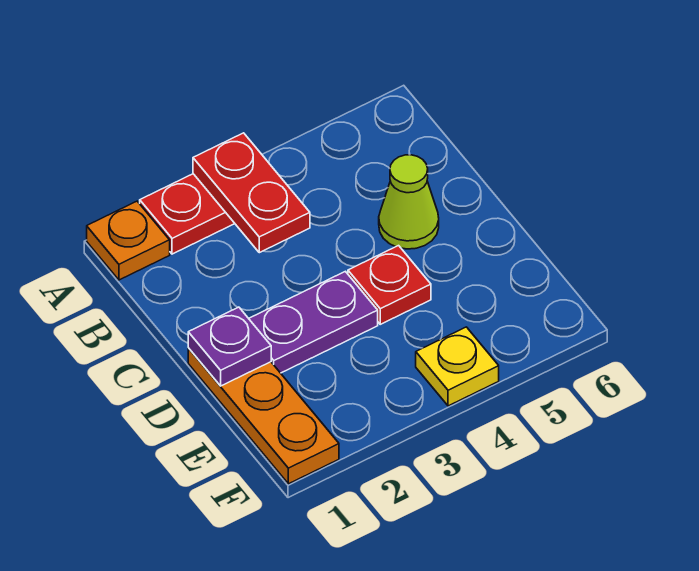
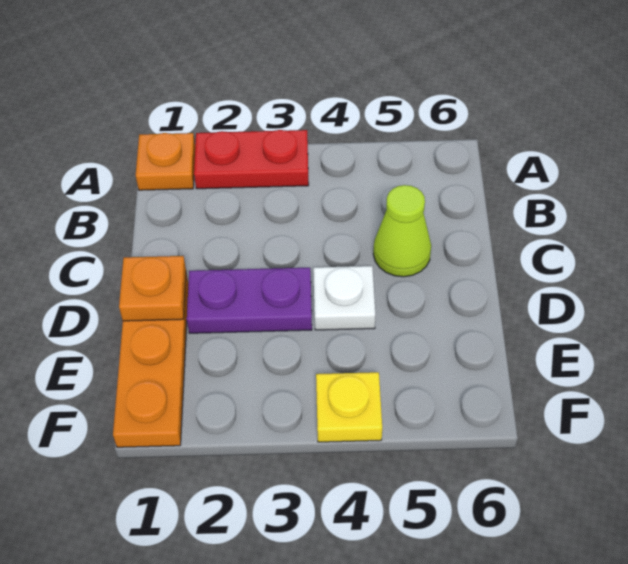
red plate A3:B3 level 2 -> none
purple plate D1 level 2 -> orange plate D1 level 2
red plate D4 level 1 -> white plate D4 level 1

